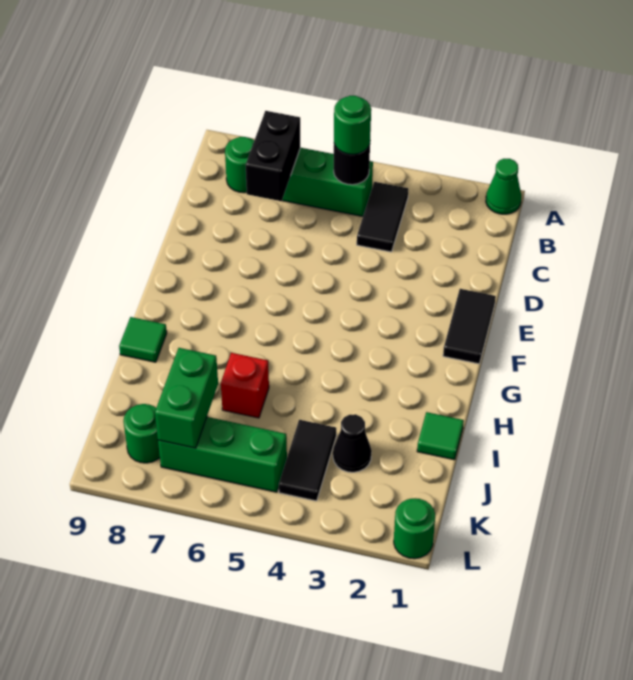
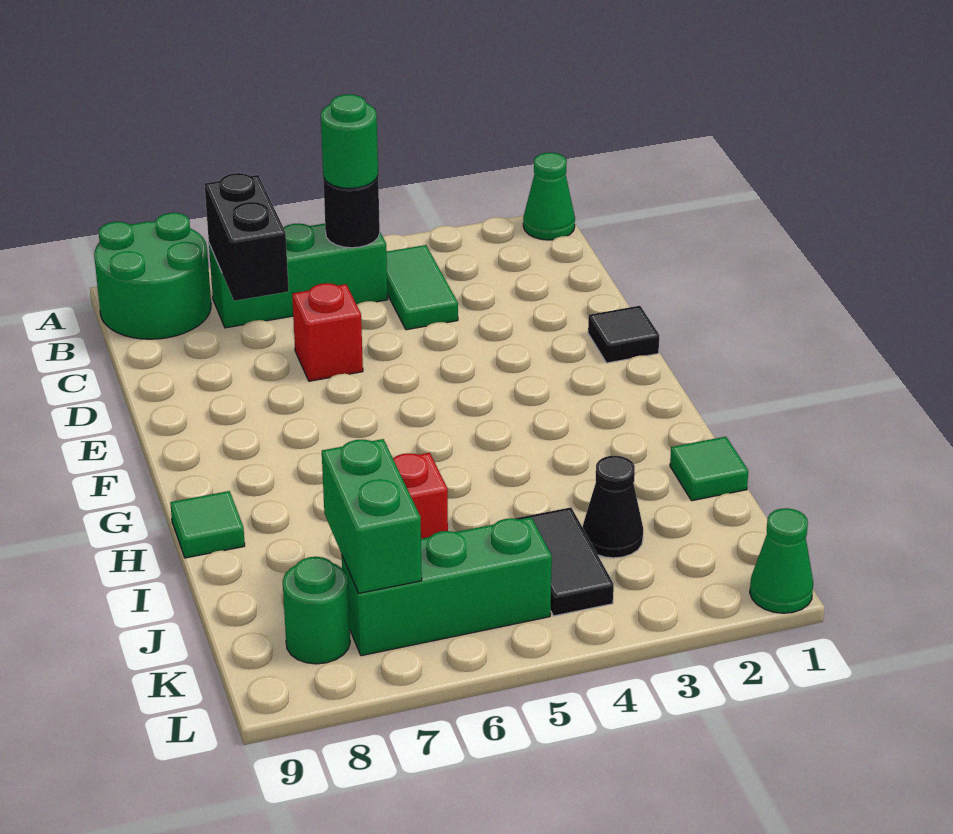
black tile B4:C4 level 1 -> green tile B4:C4 level 1
green round brick B8 level 1 -> green round brick A8:B9 level 1
none -> red brick D6 level 1
black tile E1:F1 level 1 -> black tile E1 level 1
green round brick L1 level 1 -> green cone L1 level 1

